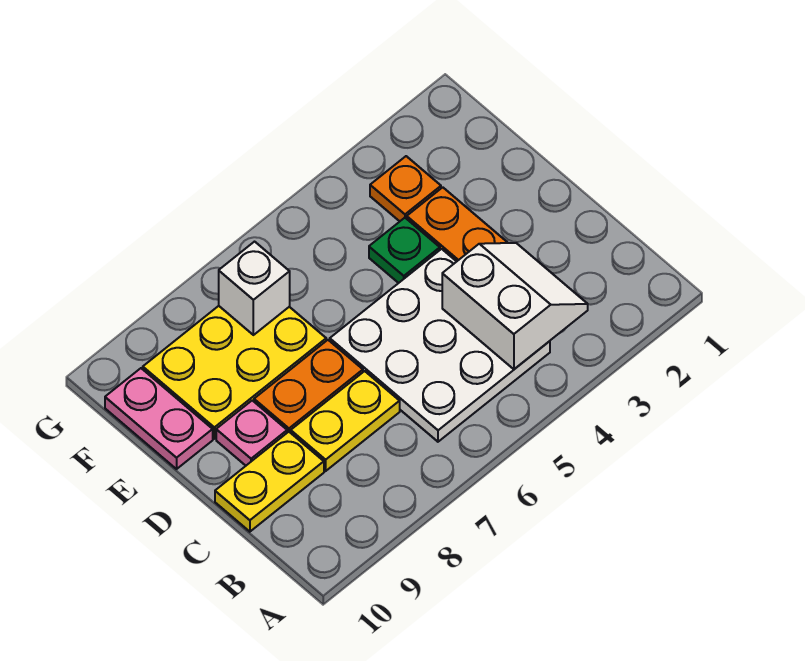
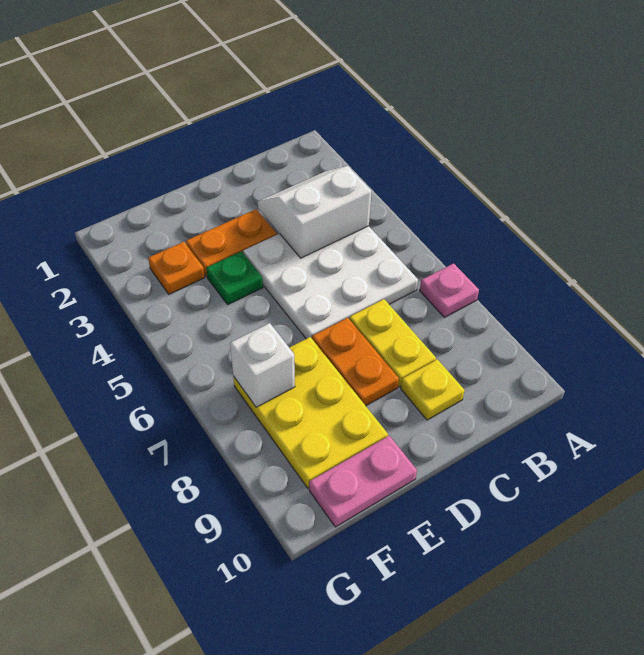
yellow plate C9:C10 level 1 -> yellow plate C9 level 1
pink plate D9 level 1 -> pink plate A7 level 1

